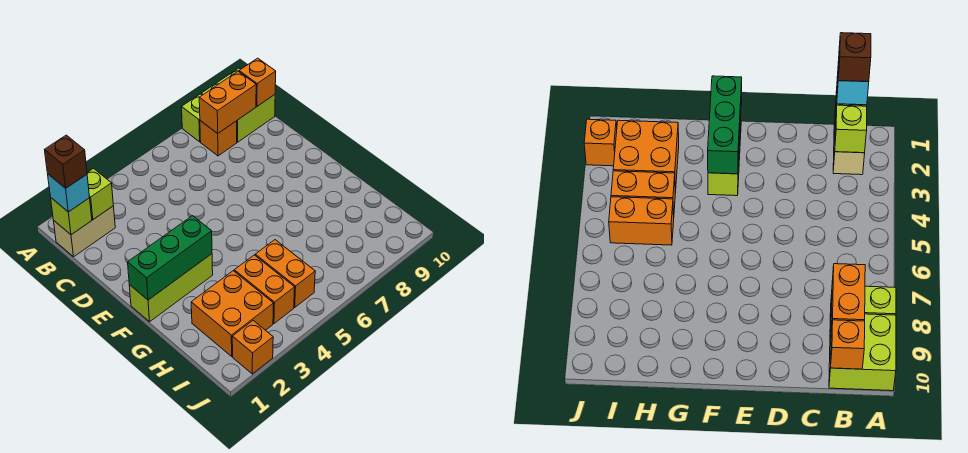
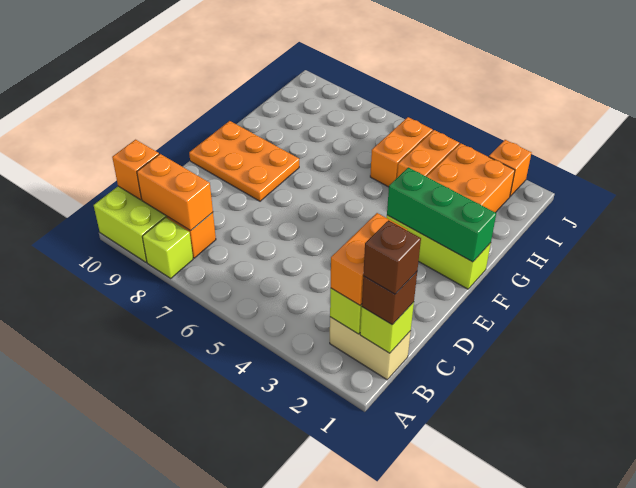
cyan brick B1 level 3 -> brown brick B1 level 3
none -> orange brick B2:C2 level 3
none -> orange plate E8:F10 level 1

